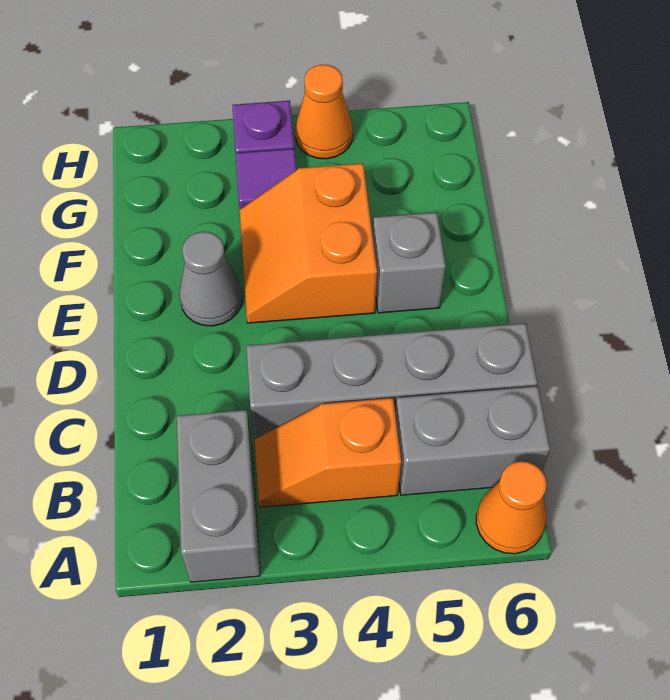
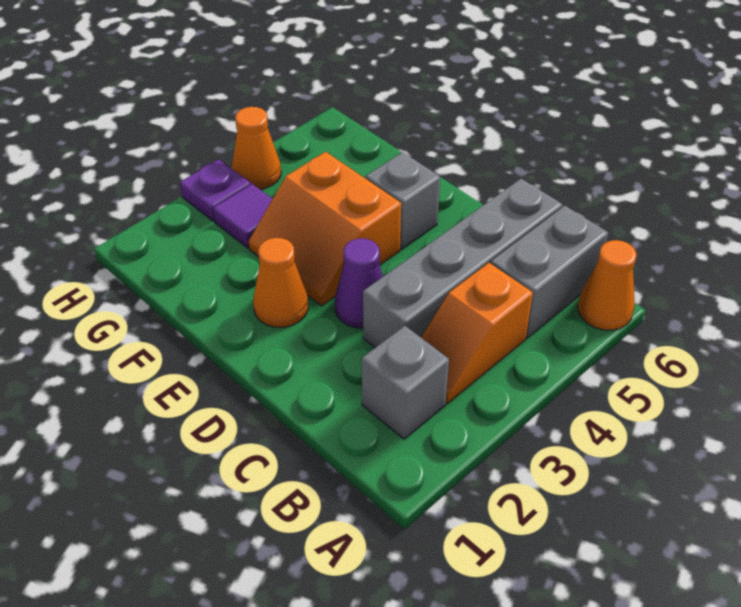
grey brick A2:B2 level 1 -> grey brick B2 level 1
none -> purple cone D3 level 1
grey cone E2 level 1 -> orange cone E2 level 1

